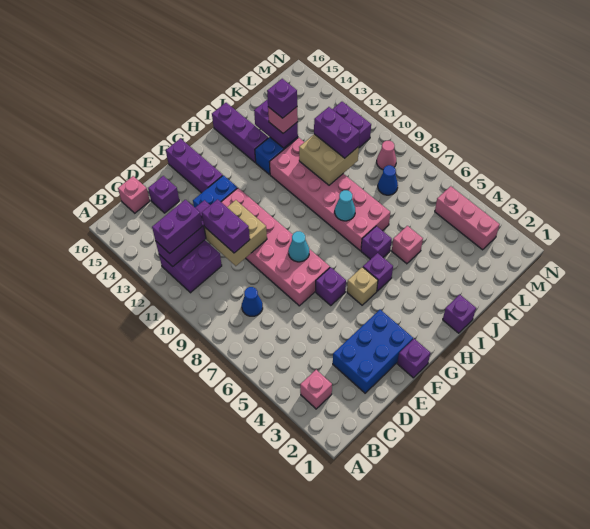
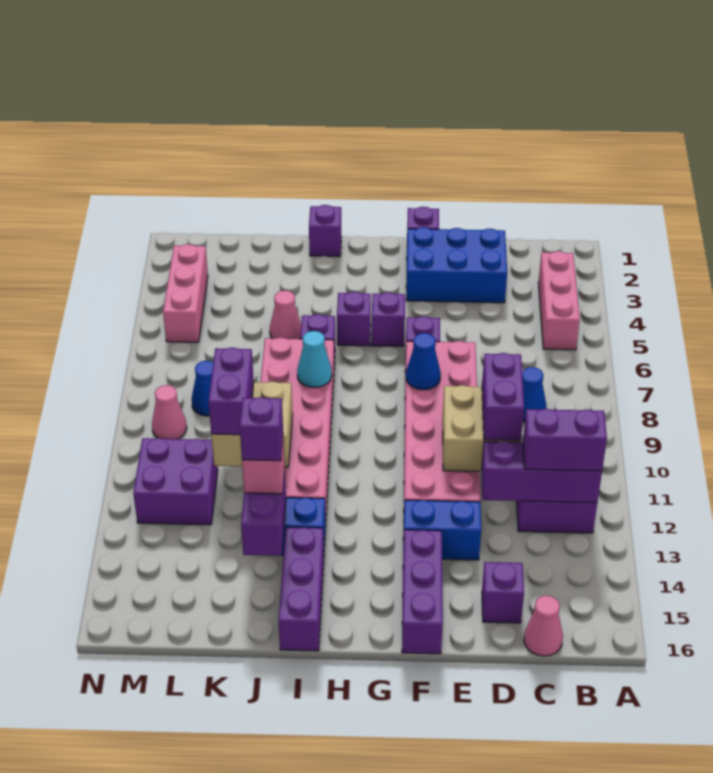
pink brick B3 level 1 -> pink brick B3:B5 level 1
pink brick C16 level 1 -> pink cone C16 level 1
cyan cone F8 level 2 -> blue cone F8 level 2
tan brick G5 level 1 -> purple brick G5 level 1
pink brick J5 level 1 -> pink cone J5 level 1

